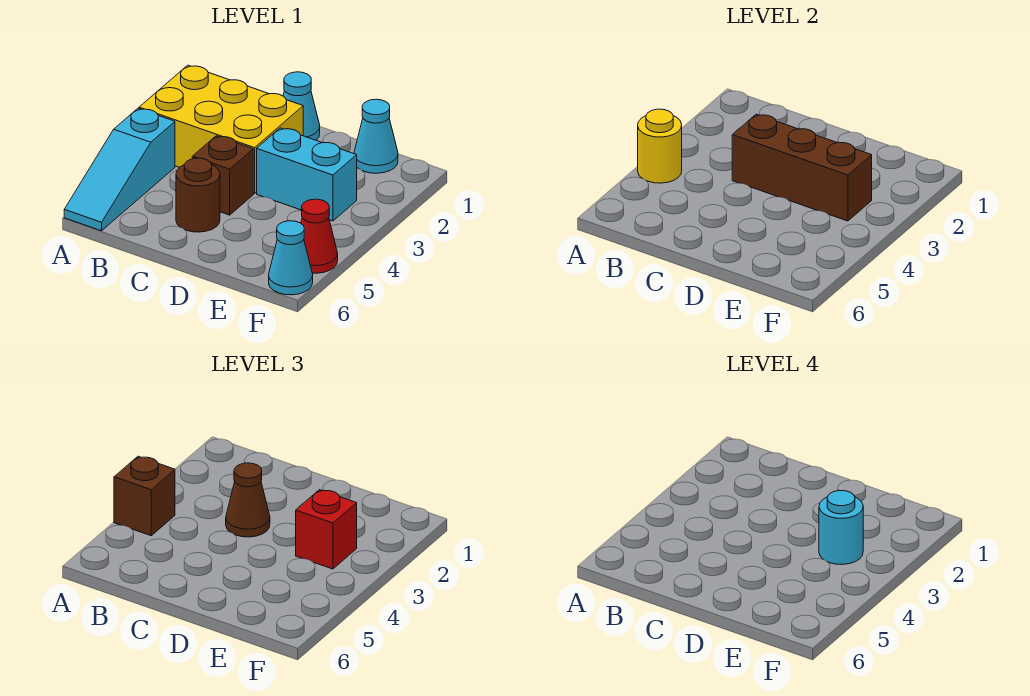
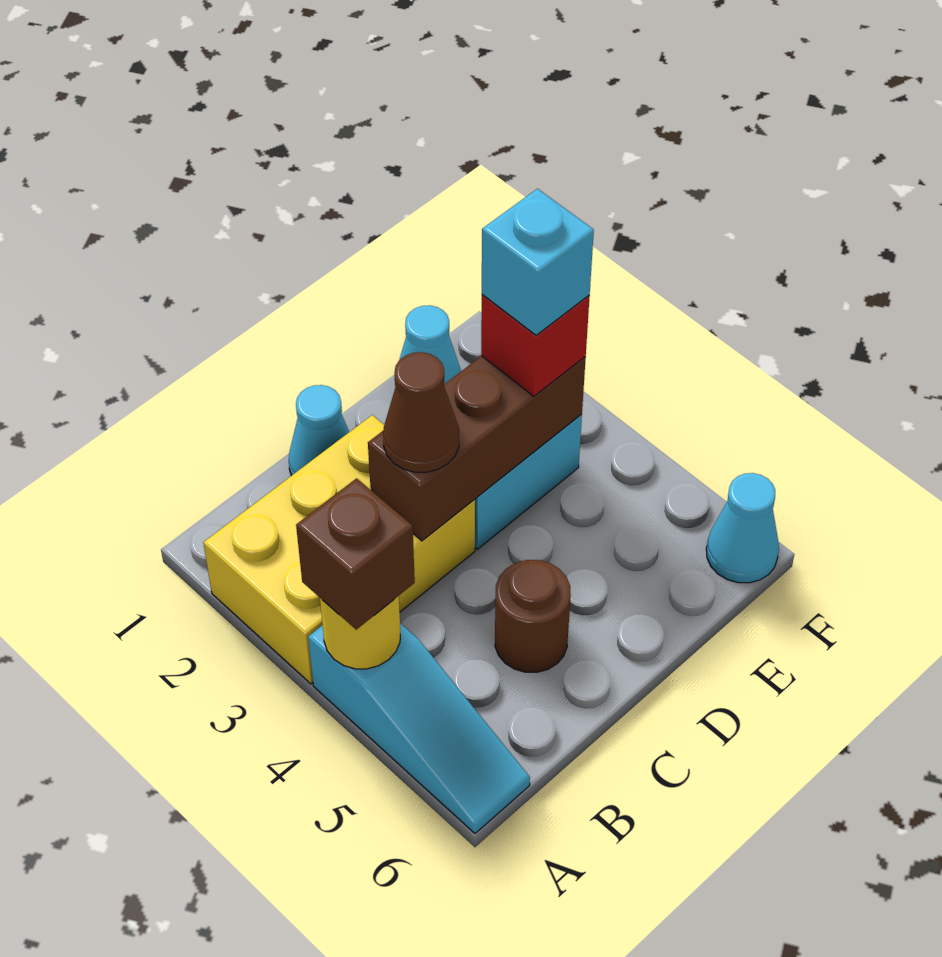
brown brick C4 level 1 -> none
cyan round brick E3 level 4 -> cyan brick E3 level 4
red cone F5 level 1 -> none

